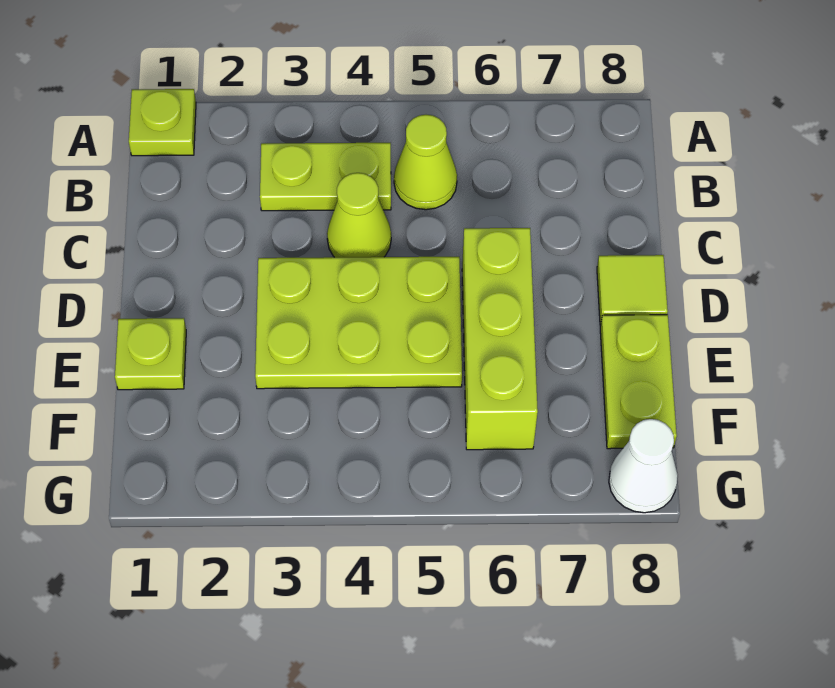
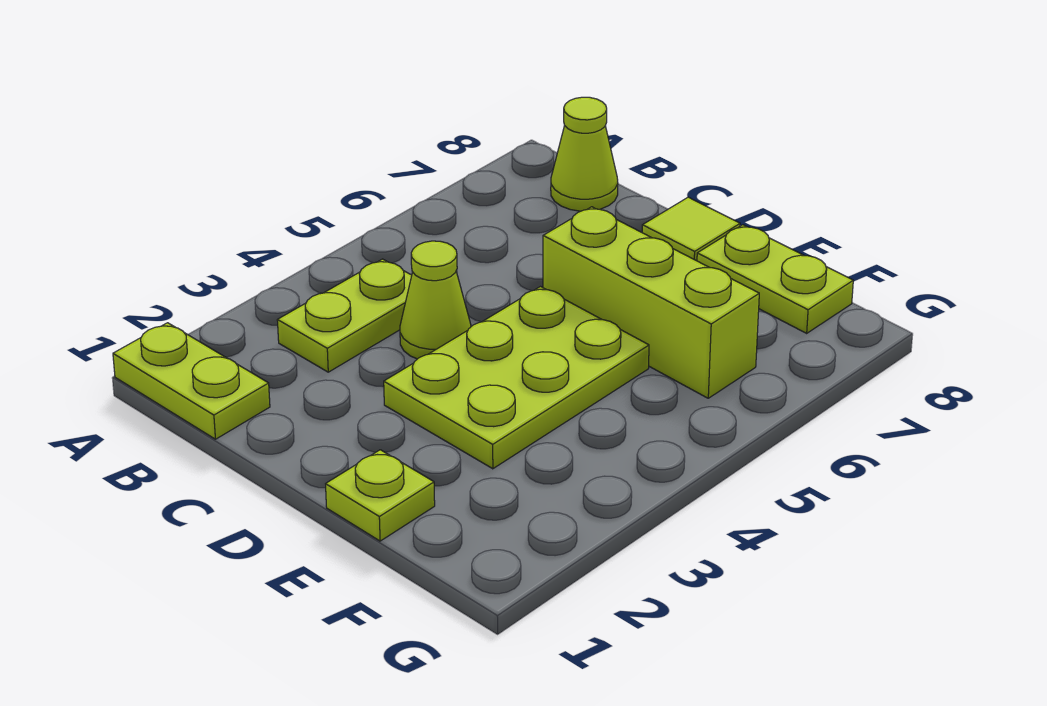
lime plate A1 level 1 -> lime plate A1:B1 level 1
lime cone B5 level 1 -> lime cone B8 level 1
white cone G8 level 1 -> none

